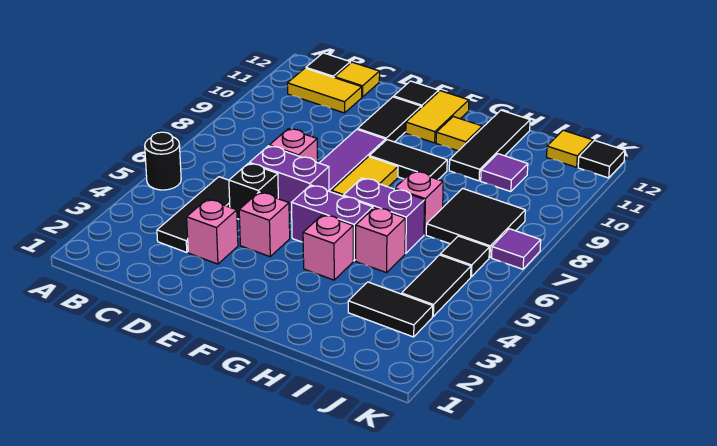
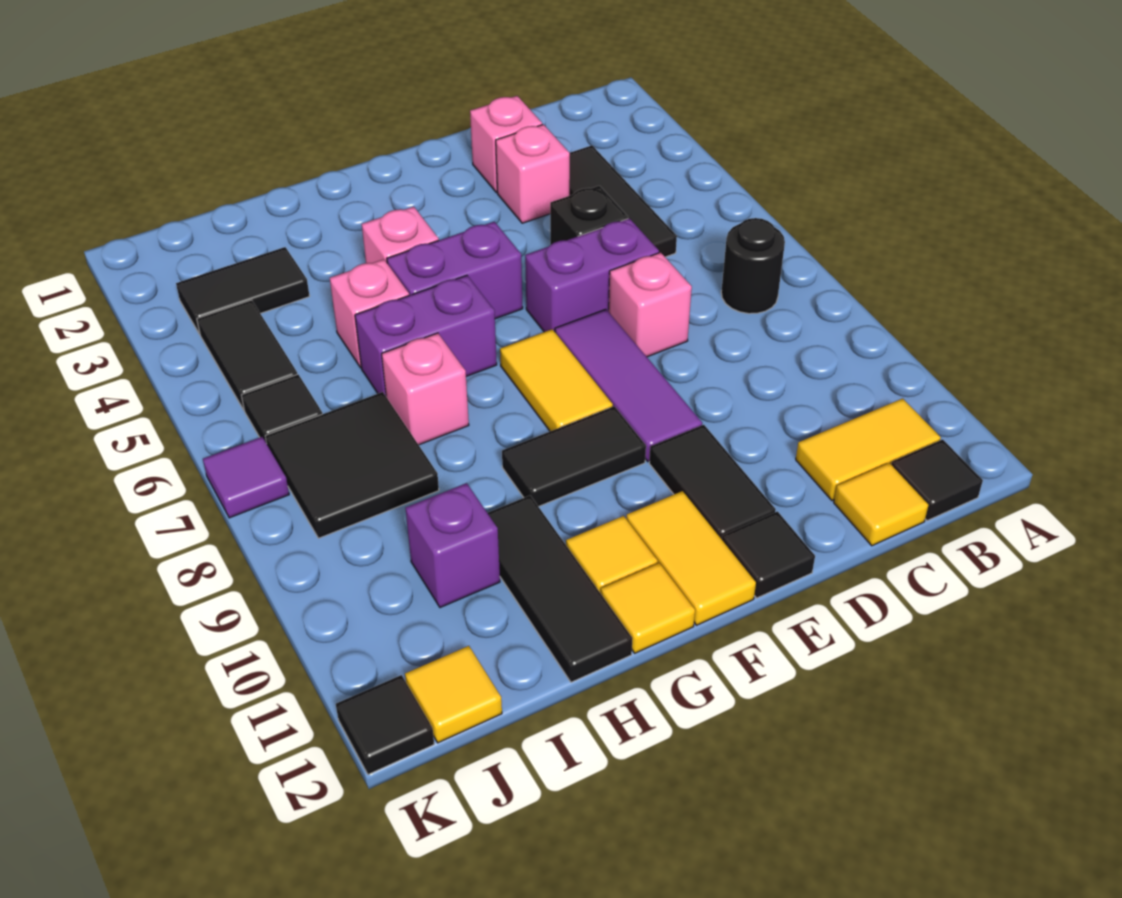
black round brick A5 level 1 -> black round brick B7 level 1
pink brick E4 level 1 -> pink brick D2 level 1
none -> yellow tile G12 level 1
purple tile I10 level 1 -> purple brick I10 level 1

